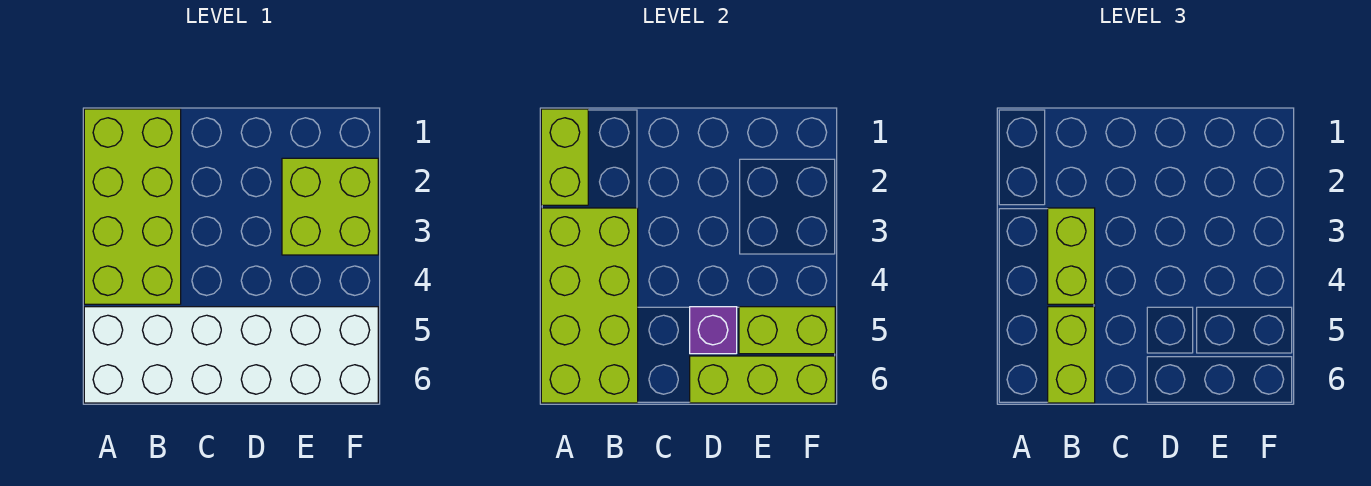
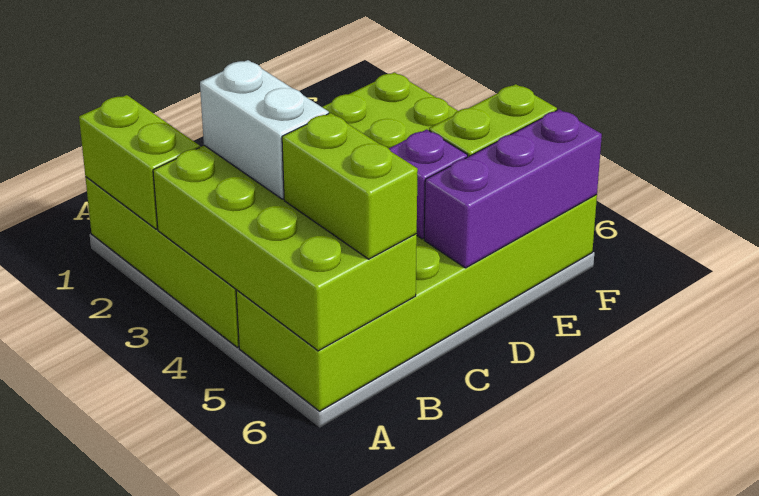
white brick A5:F6 level 1 -> lime brick A5:F6 level 1
lime brick B3:B4 level 3 -> white brick B3:B4 level 3
lime brick D6:F6 level 2 -> purple brick D6:F6 level 2

